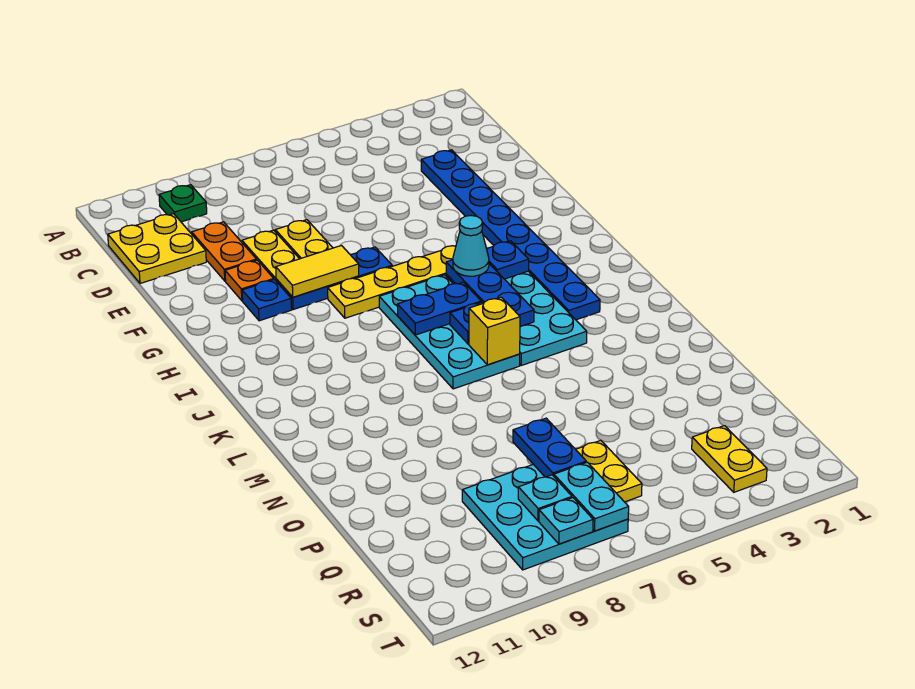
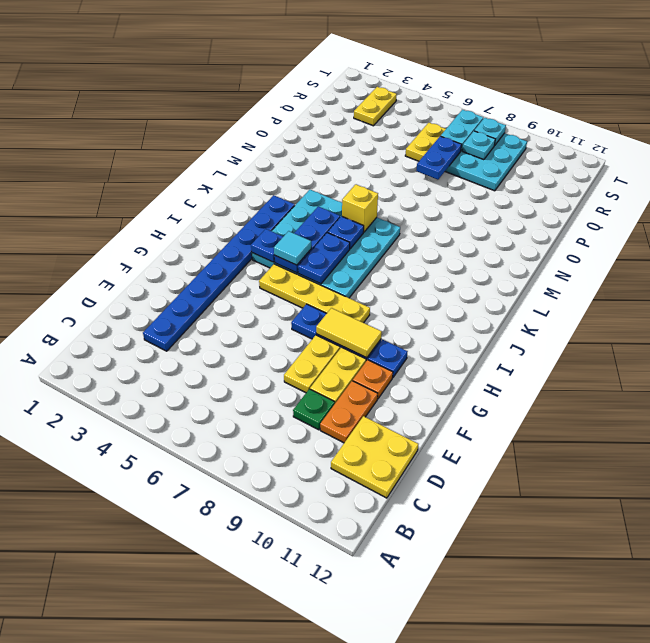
green plate B10 level 1 -> green plate D9 level 1
cyan cone I5 level 3 -> cyan tile I5 level 3
blue plate J6:J7 level 2 -> blue plate I6:J6 level 2

